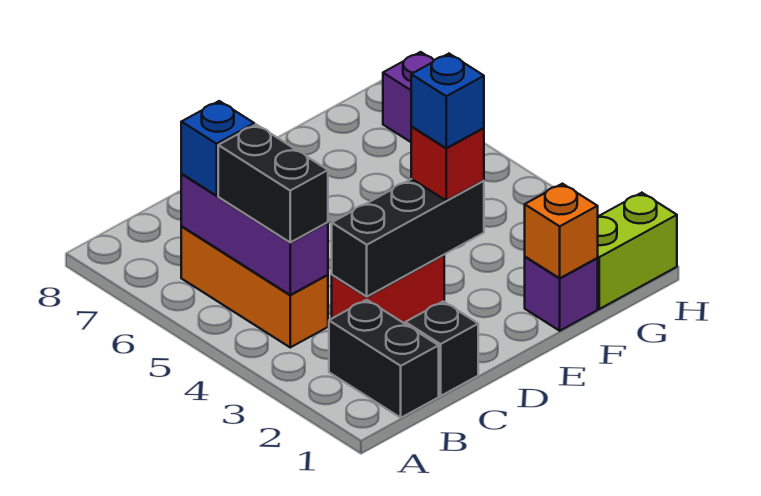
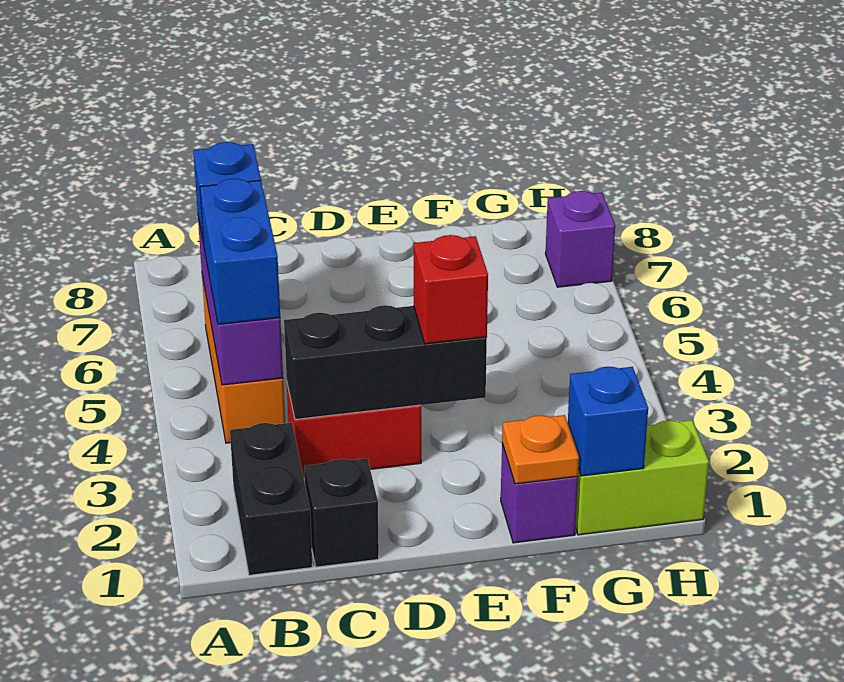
black brick B4:B5 level 3 -> blue brick B4:B5 level 3
blue brick E3 level 4 -> blue brick G1 level 2
orange brick F1 level 2 -> orange plate F1 level 2

